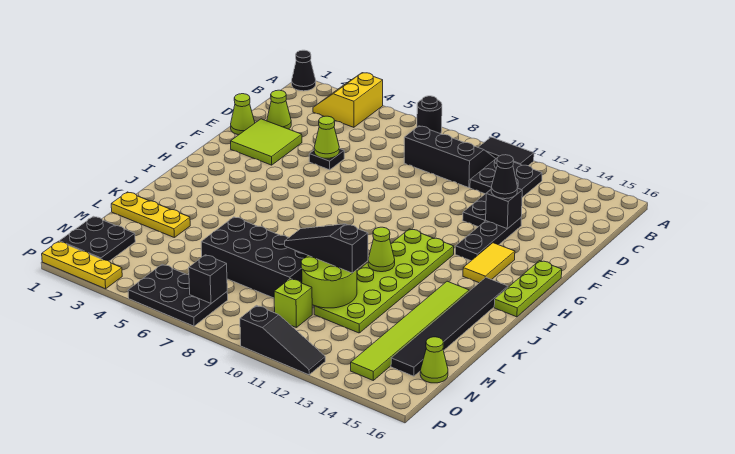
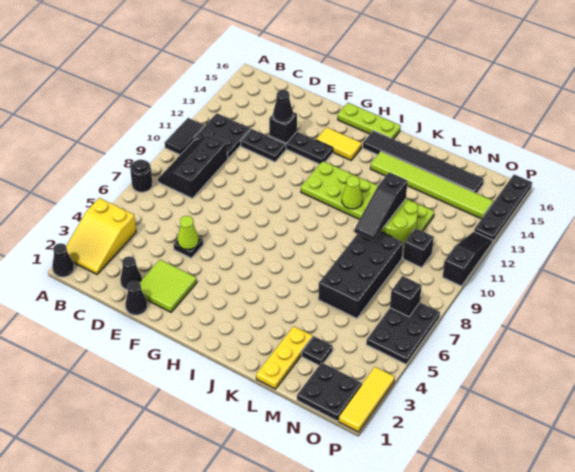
yellow slope A3:B4 level 1 top 4 -> yellow slope A2:B4 level 1 top 4
lime cone D2 level 1 -> black cone D2 level 1
lime cone E1 level 1 -> black cone E1 level 1
none -> black plate M3 level 1
lime brick N10 level 1 -> black brick N10 level 1
lime cone N16 level 1 -> none
yellow plate P1:P3 level 1 -> yellow tile P1:P3 level 1
none -> black plate P13:P16 level 1

